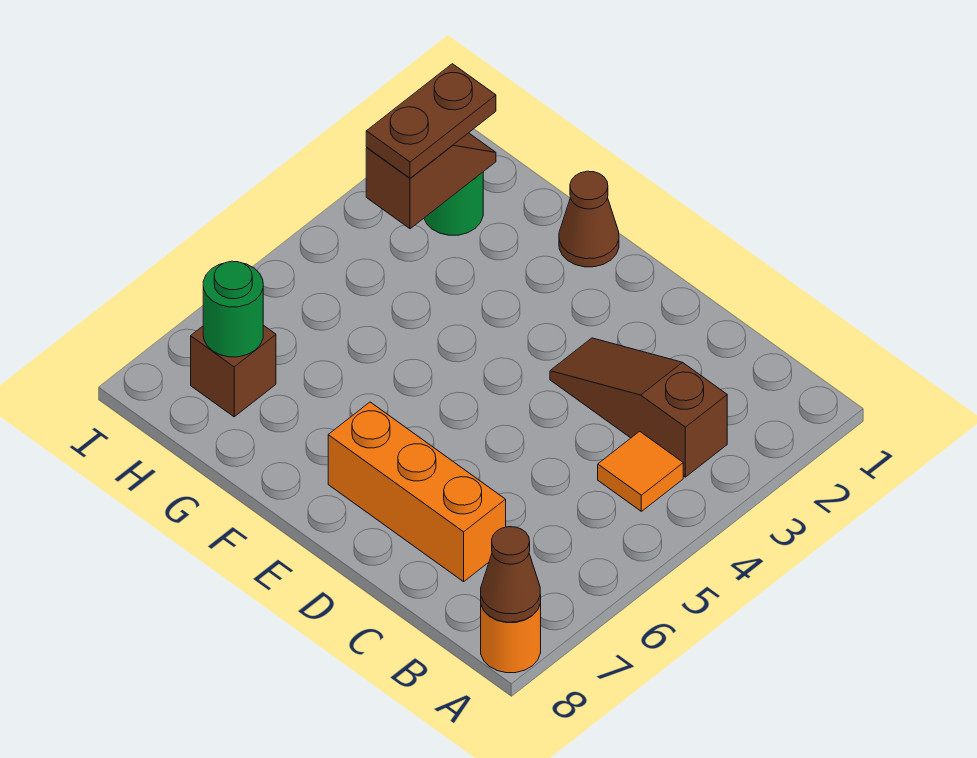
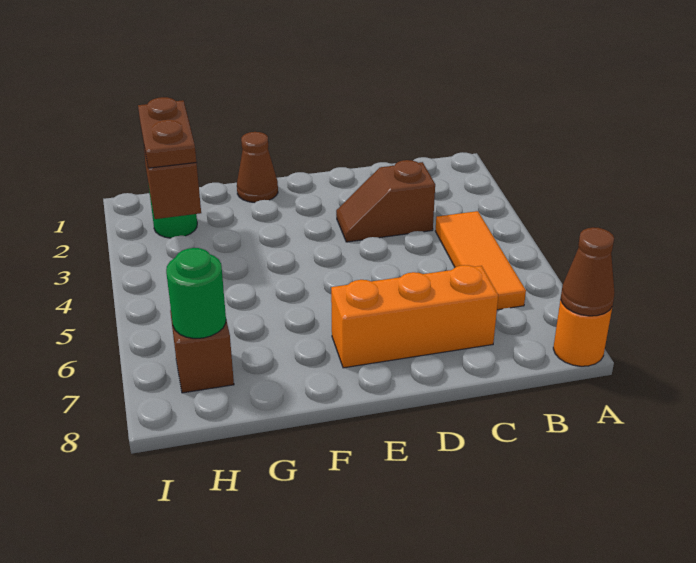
brown slope B3:D3 level 1 top B -> brown slope C3:D3 level 1 top C
orange tile B4 level 1 -> orange tile B4:B6 level 1

